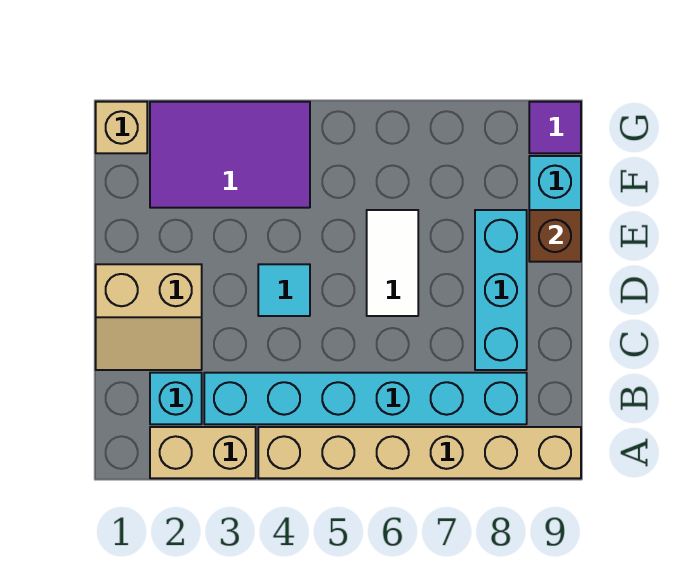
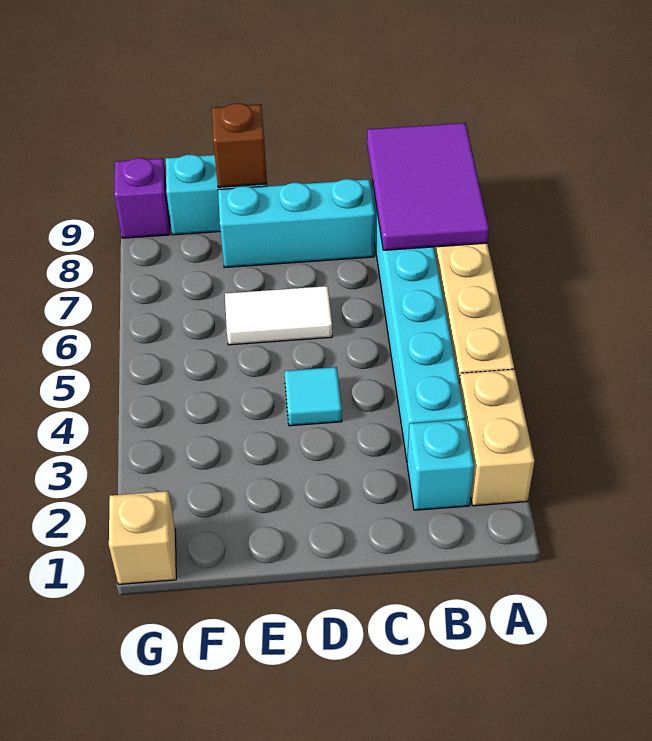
tan slope C1:D2 level 1 top D -> none
purple tile F2:G4 level 1 -> purple tile A7:B9 level 2
purple tile G9 level 1 -> purple brick G9 level 1

